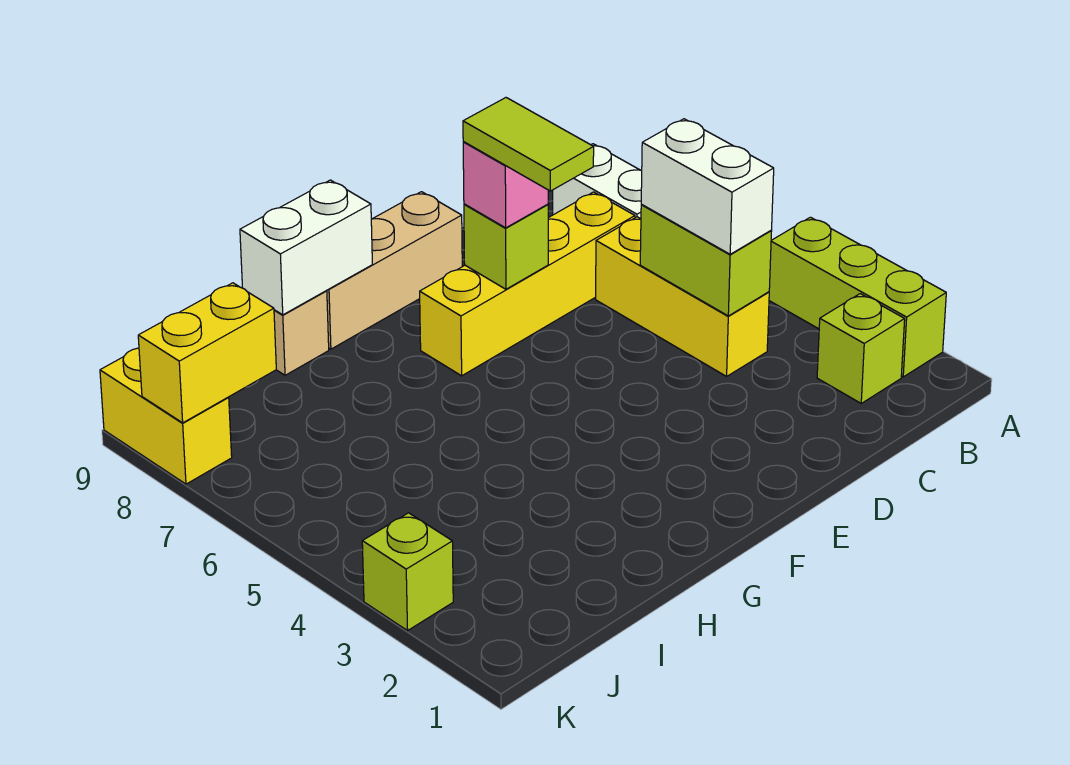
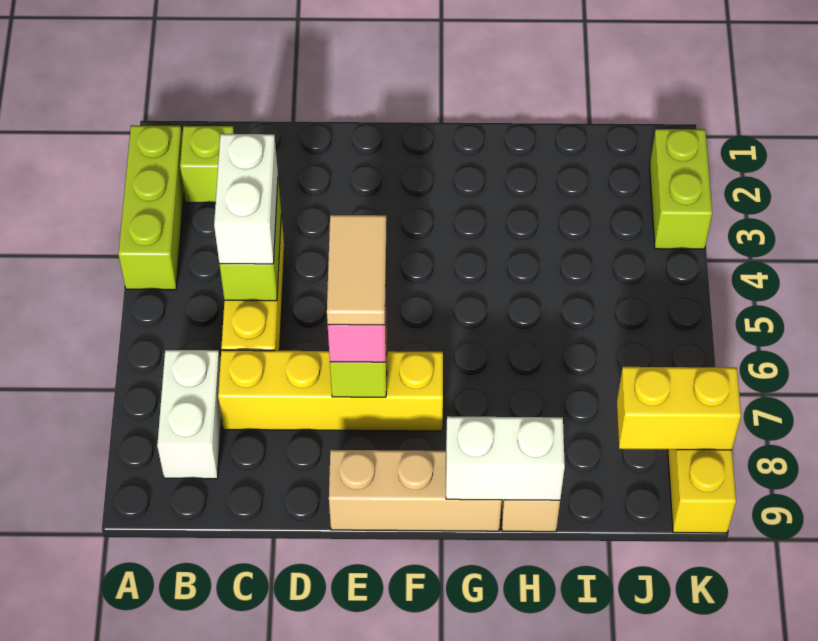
lime tile E6:E7 level 4 -> tan tile E6:E7 level 4
lime brick K3 level 1 -> lime brick K2:K3 level 1

